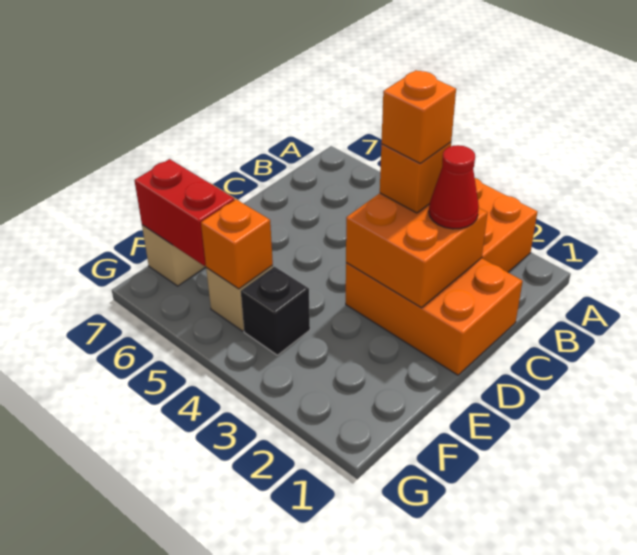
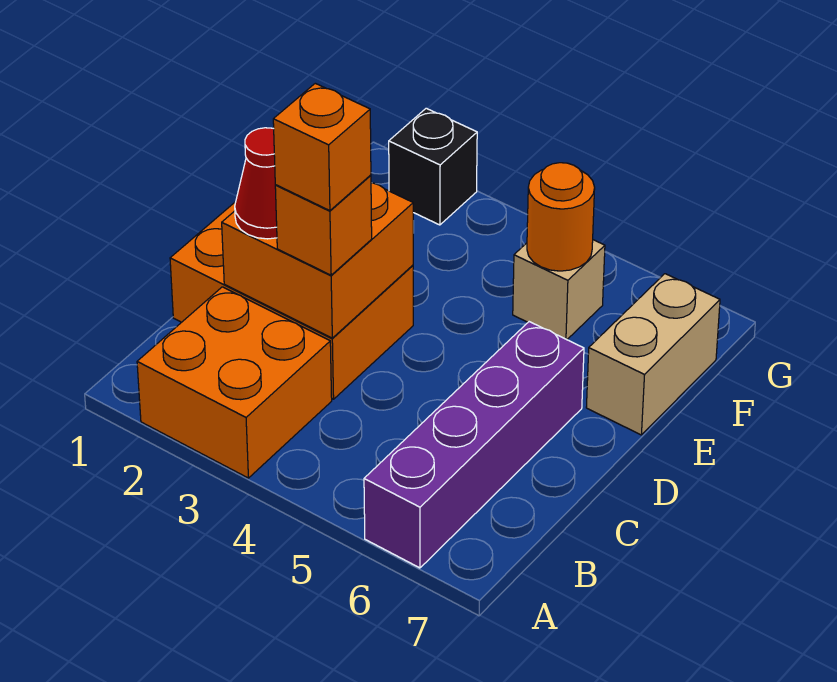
none -> purple brick A6:D6 level 1
black brick F4 level 1 -> black brick G2 level 1
orange brick F5 level 2 -> orange round brick F5 level 2
red brick F6:F7 level 2 -> none

